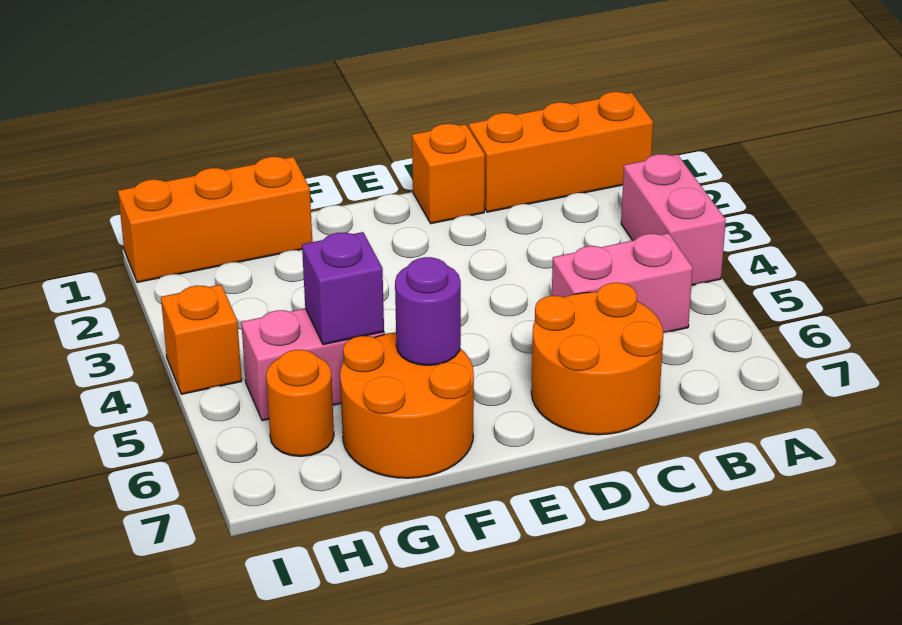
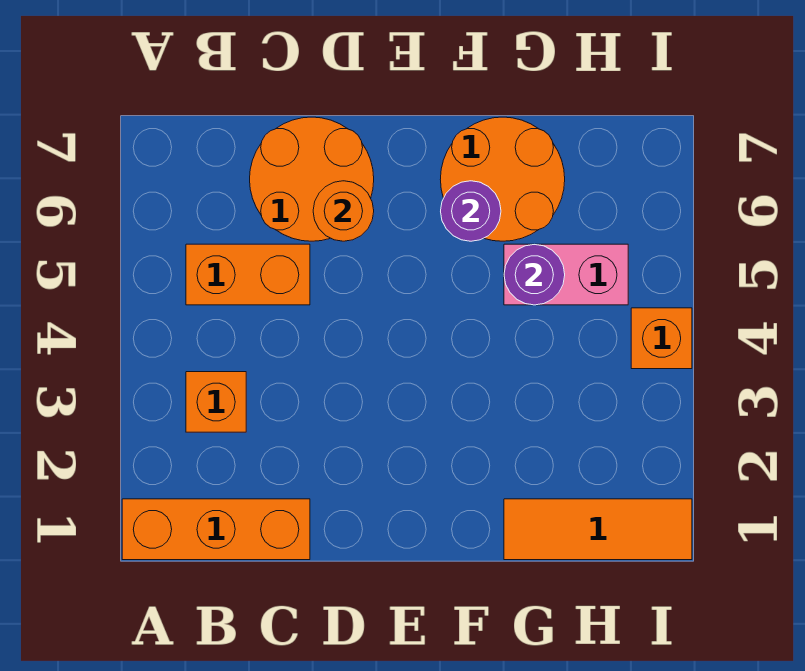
pink brick A3:A4 level 1 -> none
pink brick B5:C5 level 1 -> orange brick B5:C5 level 1
orange brick D1 level 1 -> orange brick B3 level 1
orange brick G1:I1 level 1 -> orange tile G1:I1 level 1
purple brick G5 level 2 -> purple round brick G5 level 2
orange round brick H6 level 1 -> orange round brick D6 level 2

